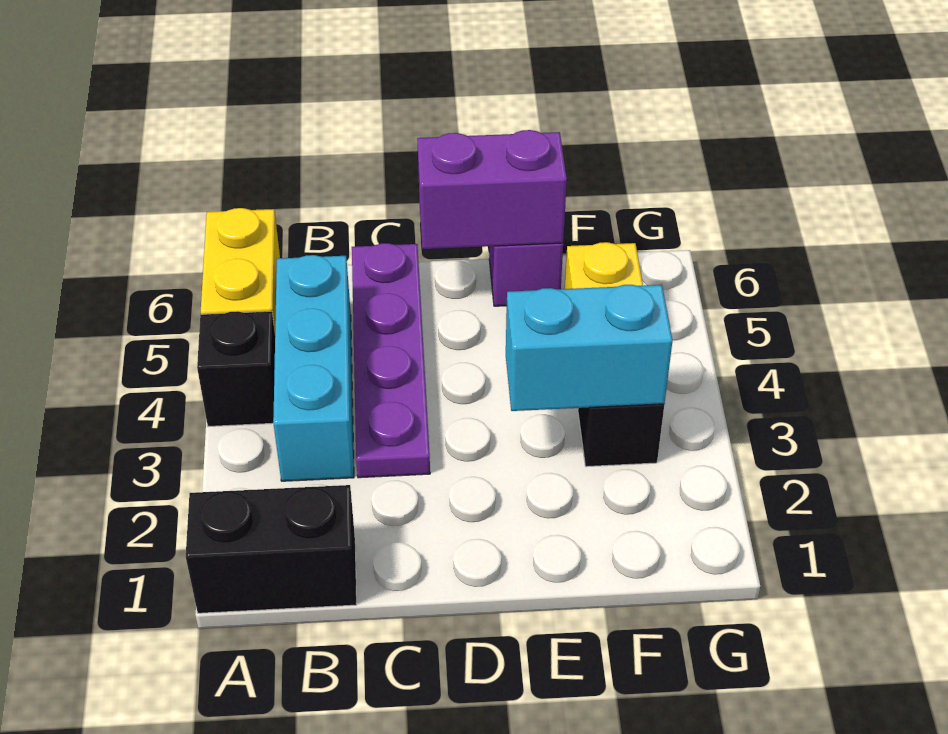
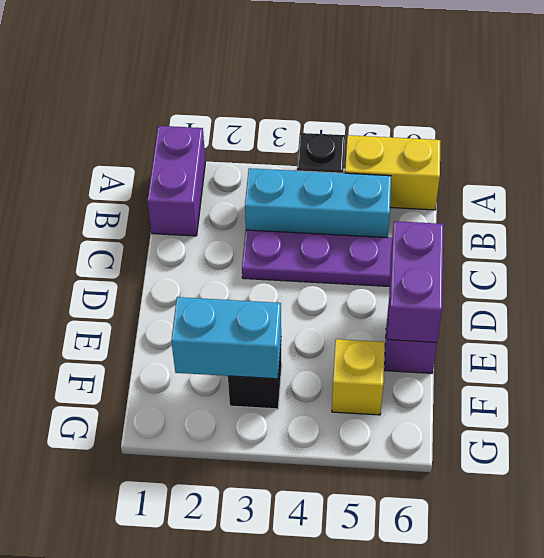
black brick A1:B1 level 1 -> purple brick A1:B1 level 1
cyan brick E3:F3 level 2 -> cyan brick F2:F3 level 2

